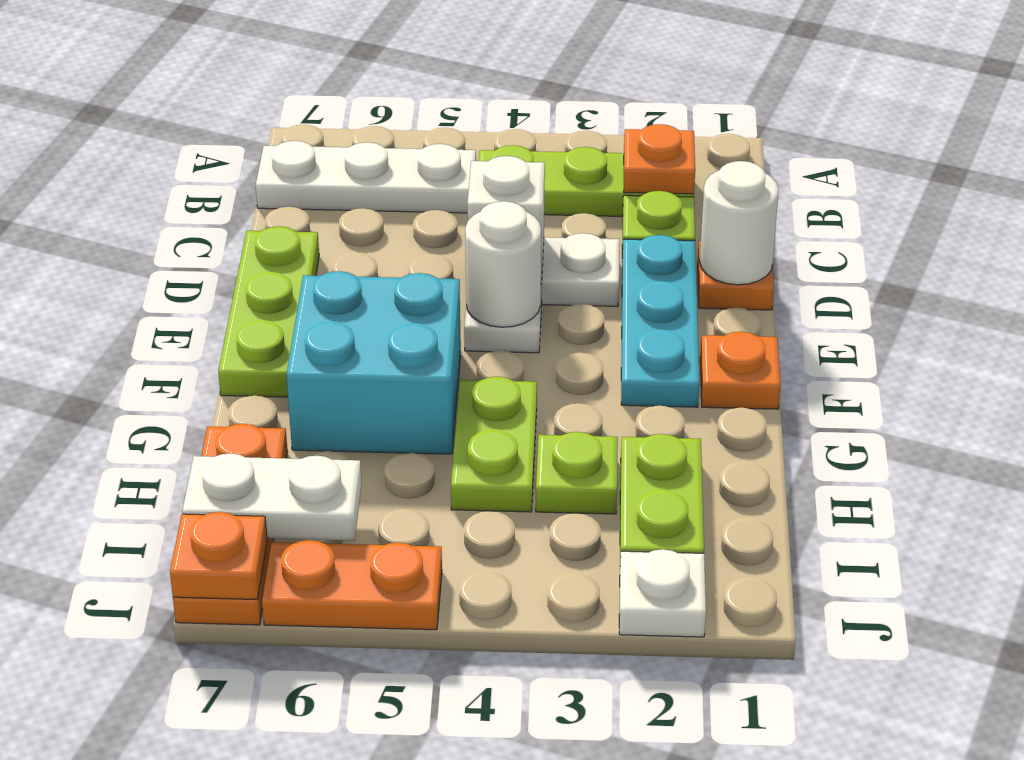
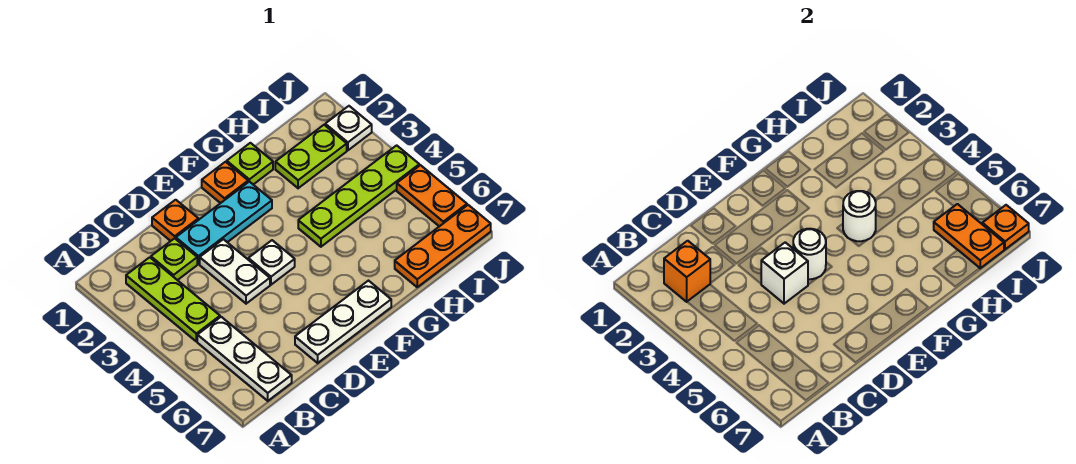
orange plate B2 level 2 -> orange brick B2 level 2
white round brick D1 level 2 -> white round brick G4 level 2
lime plate D7:F7 level 1 -> white plate D7:F7 level 1
cyan brick F5:G6 level 1 -> none
lime plate G4:H4 level 1 -> lime plate G4:J4 level 1
lime plate H3 level 1 -> lime plate G1 level 1
white plate I6:I7 level 2 -> orange plate I6:I7 level 2

